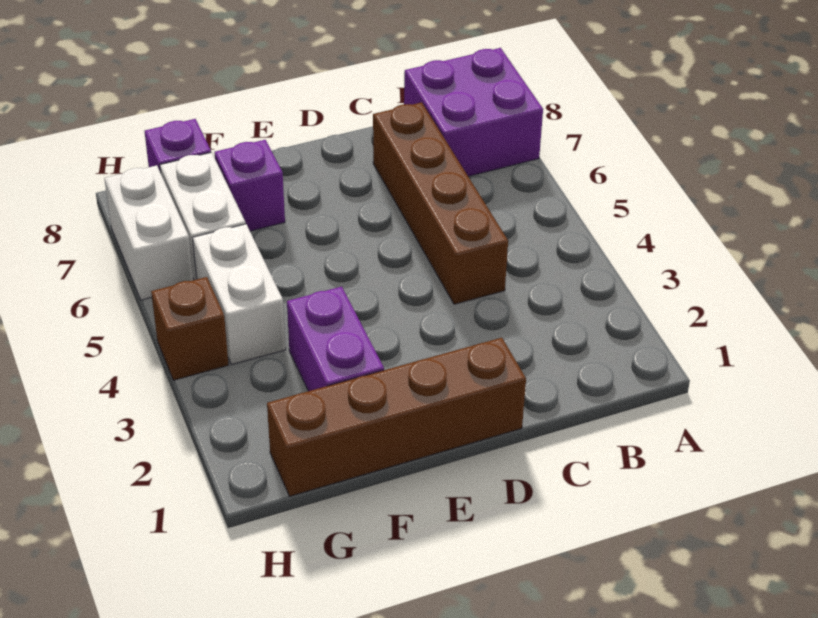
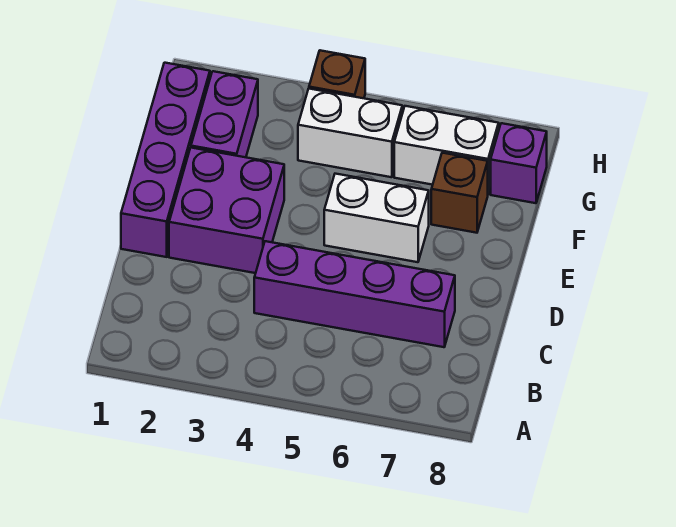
purple brick A7:B8 level 1 -> purple brick D2:E3 level 1
brown brick C4:C7 level 1 -> purple brick C4:C7 level 1
brown brick D1:G1 level 1 -> purple brick D1:G1 level 1
purple brick F2:F3 level 1 -> purple brick F2:G2 level 1
purple brick F7 level 1 -> brown brick F7 level 1
white brick H6:H7 level 1 -> white brick E5:E6 level 1

